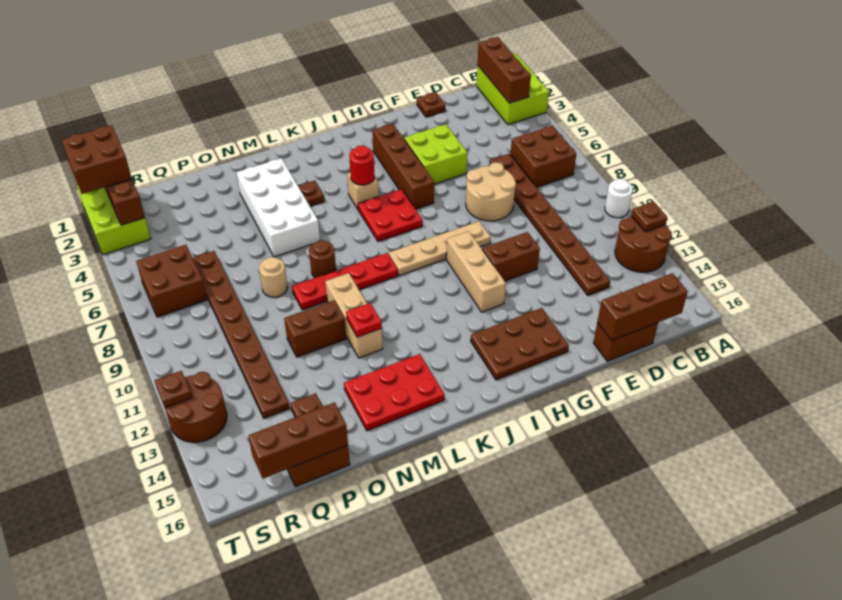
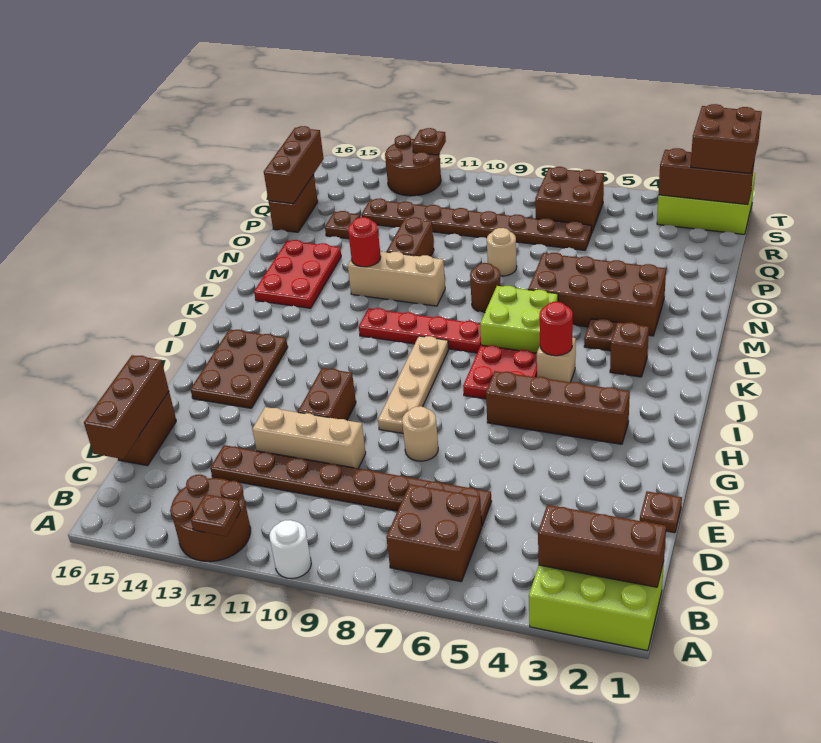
tan round brick E7:F8 level 1 -> tan round brick F8 level 1
lime brick F4:G5 level 1 -> lime brick K6:L7 level 1
tan brick H10:H12 level 1 -> tan brick E10:E12 level 1
none -> brown brick K3 level 1
red plate K9:N9 level 1 -> red plate K8:K11 level 1
white brick M3:N6 level 1 -> brown brick M3:N6 level 1
red plate M12 level 2 -> red round brick M12 level 2

